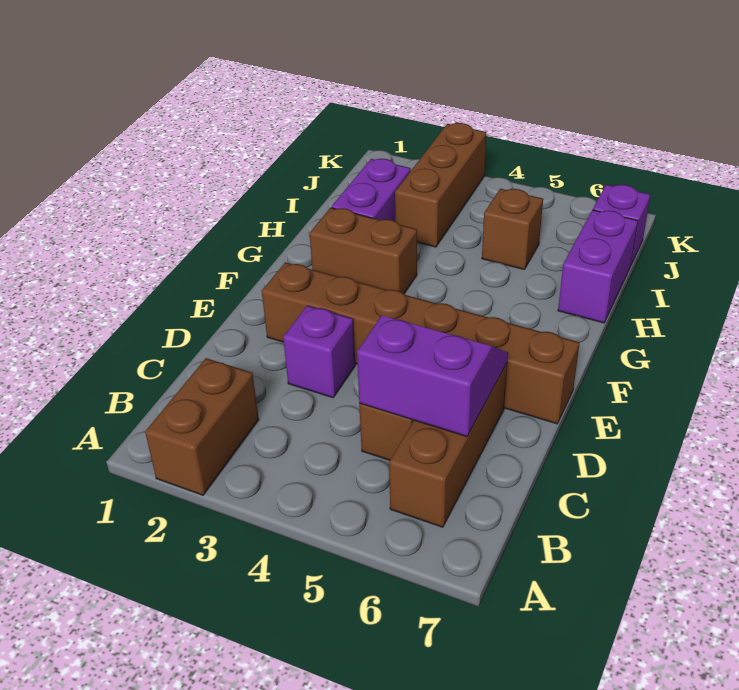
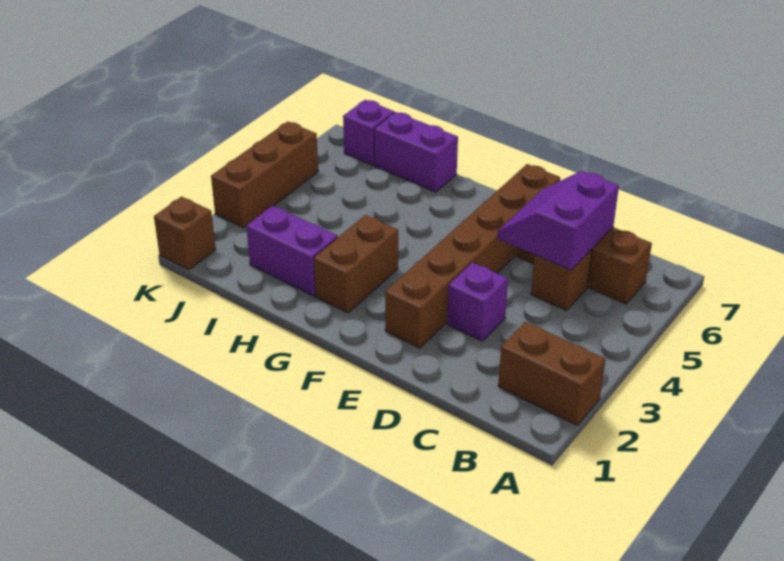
brown brick I3:K3 level 1 -> brown brick K3:K5 level 1
brown brick I5 level 1 -> brown brick K1 level 1

